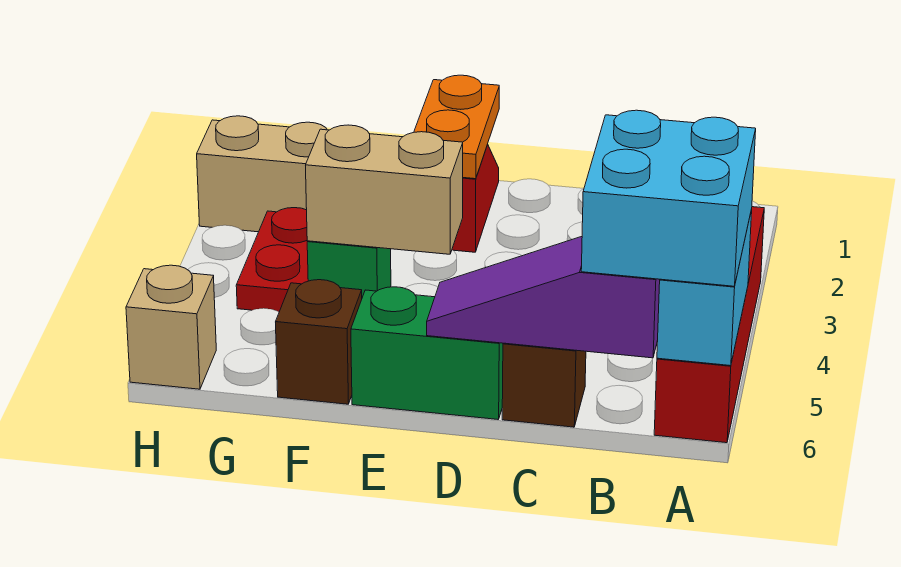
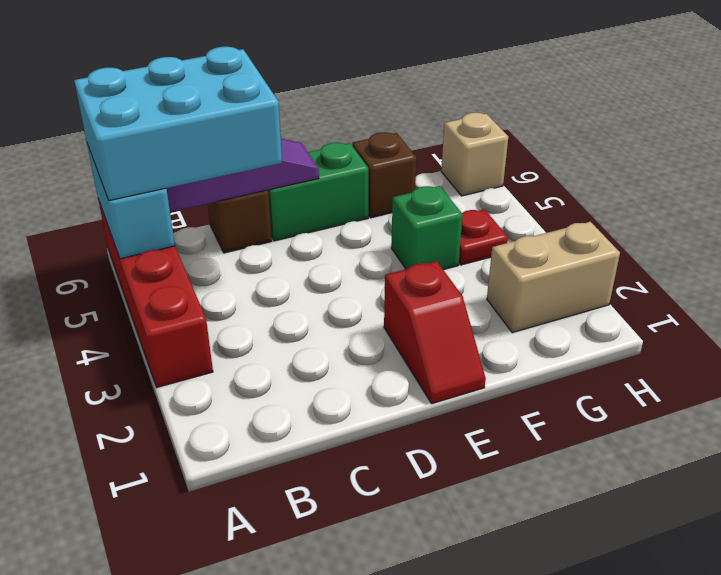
cyan brick A5:B6 level 3 -> cyan brick A5:C6 level 3
orange plate E1:E2 level 2 -> none
tan brick E4:F4 level 2 -> none
red plate G3:G4 level 1 -> red plate G4 level 1

